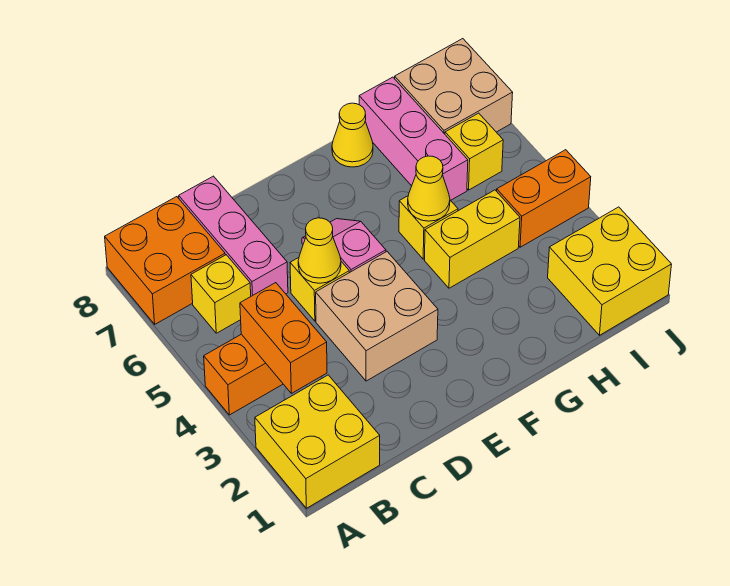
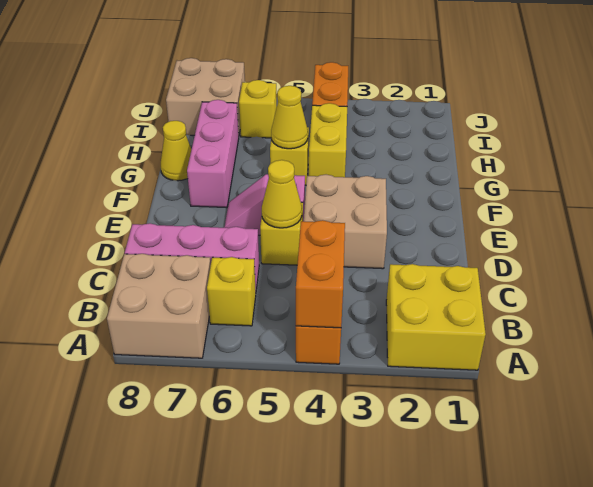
orange brick A7:B8 level 1 -> tan brick A7:B8 level 1
orange brick B3:B4 level 2 -> orange brick A4:B4 level 2
pink brick H6:H8 level 1 -> pink brick F7:H7 level 1
yellow brick I1:J2 level 1 -> none

